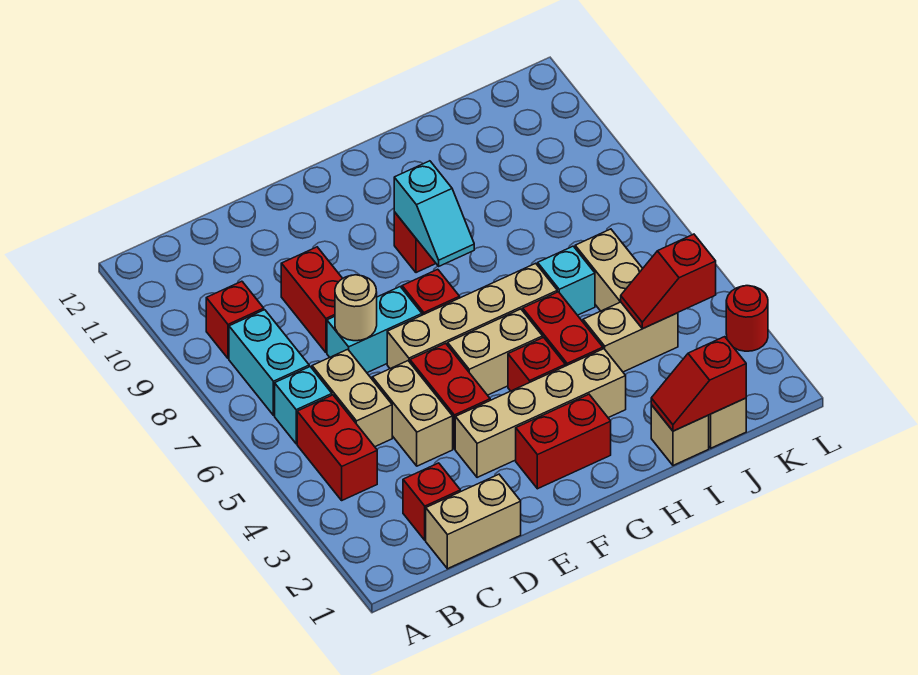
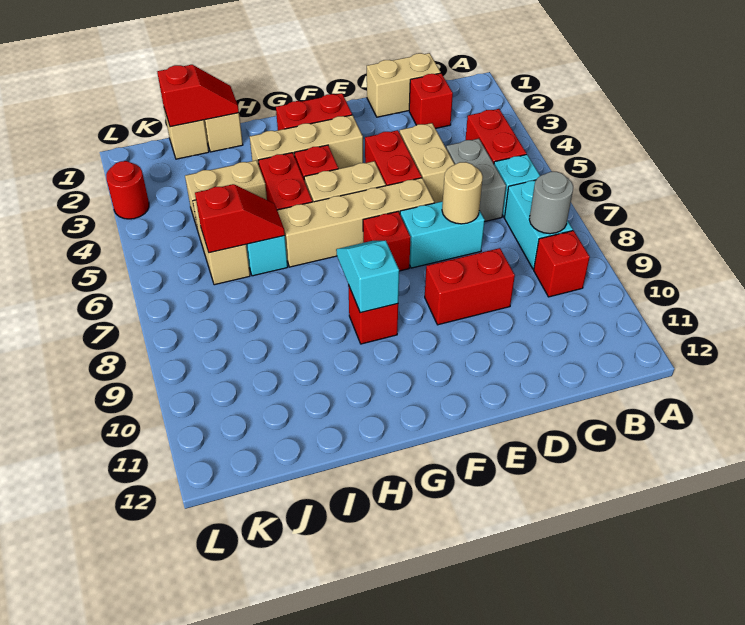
none -> grey round brick B8 level 2
tan brick C5:C6 level 1 -> grey brick C5:C6 level 1
red brick D8:D9 level 1 -> red brick D9:E9 level 1
tan brick E3:H3 level 1 -> tan brick F3:H3 level 1
red slope J4:K4 level 2 top K -> red slope I6:J6 level 2 top J

